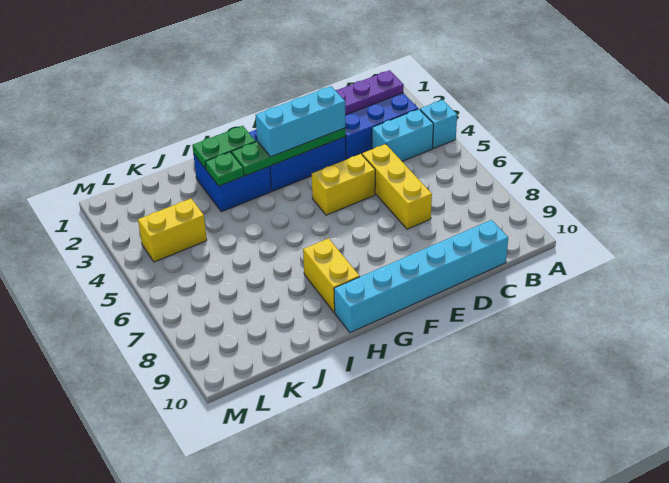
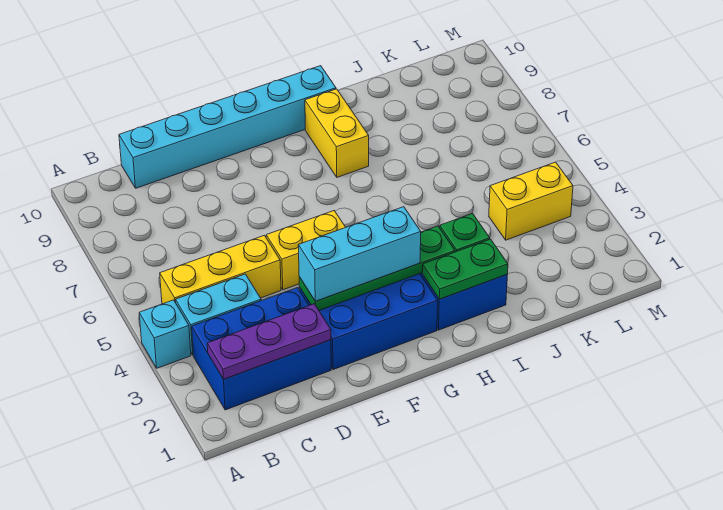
yellow brick D5:D7 level 1 -> yellow brick B5:D5 level 1

